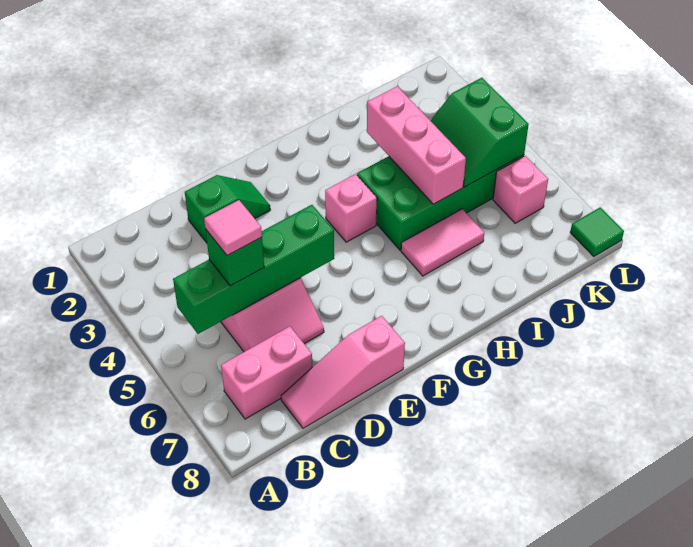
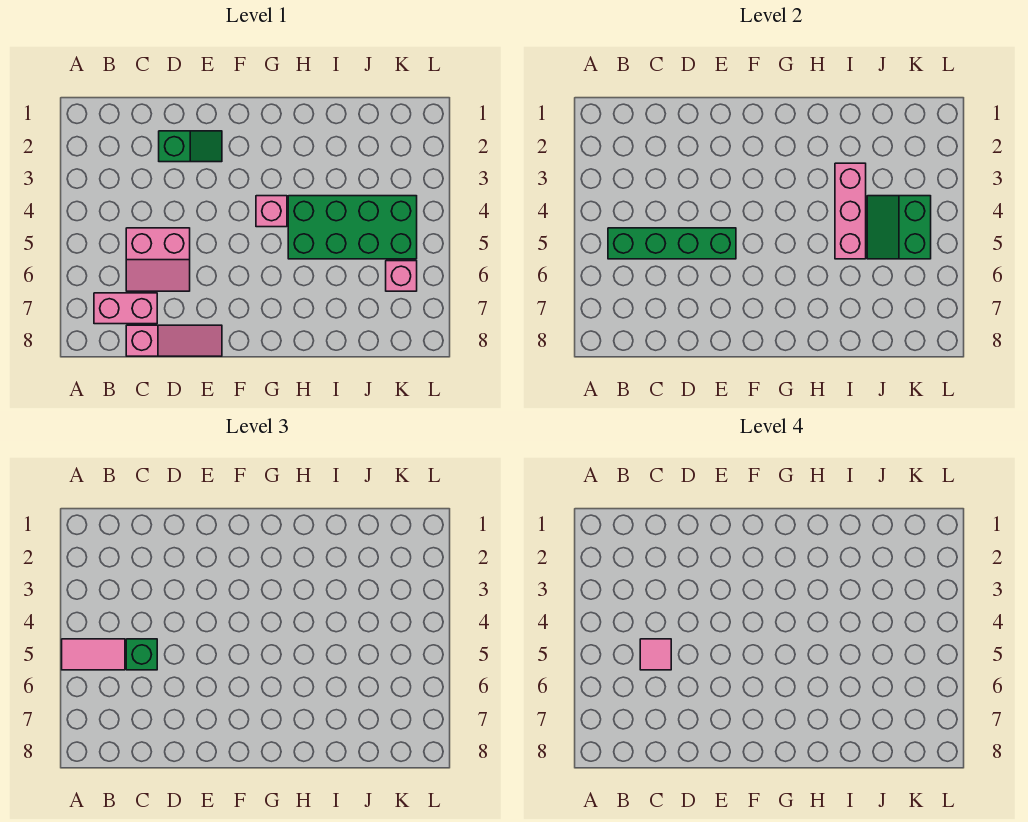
pink slope C8:E8 level 1 top E -> pink slope C8:E8 level 1 top C
pink tile H6:I6 level 1 -> pink tile A5:B5 level 3
green tile L8 level 1 -> none

